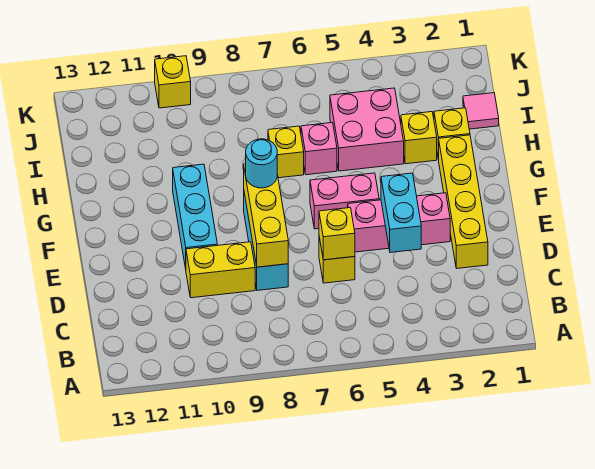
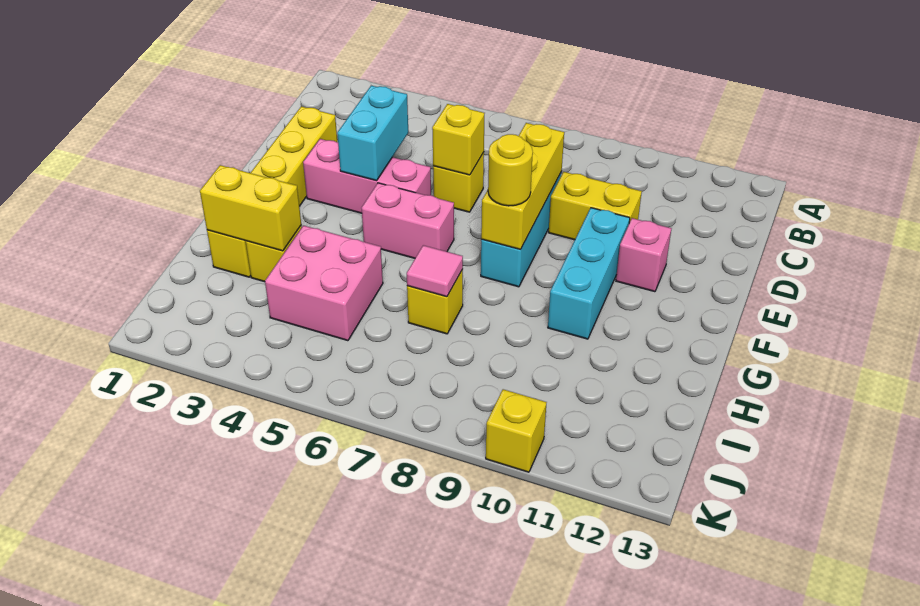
cyan round brick F8 level 3 -> yellow round brick F8 level 3
none -> yellow brick H2:H3 level 2
pink brick H6 level 1 -> pink brick E11 level 1
pink tile I1 level 1 -> pink tile H7 level 2

